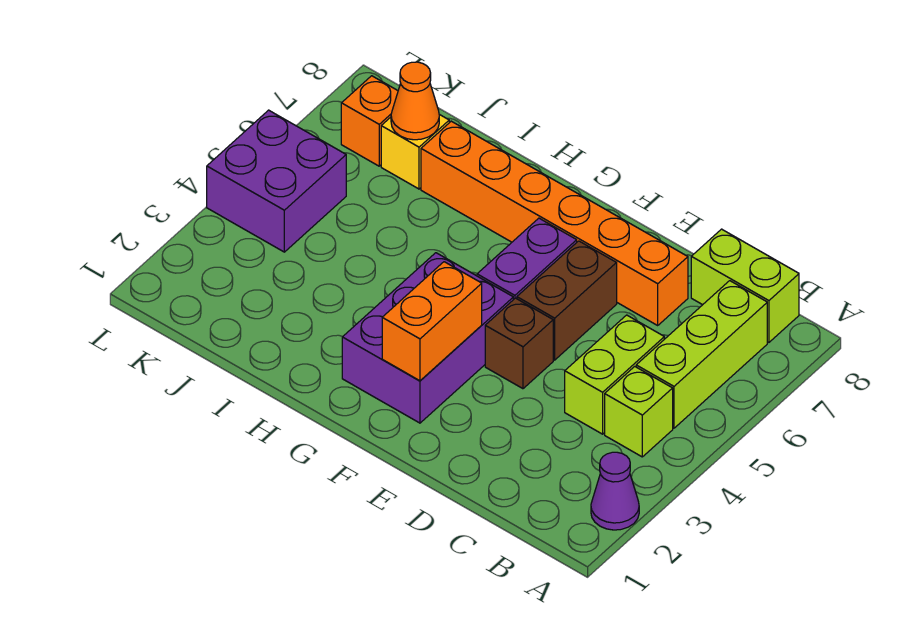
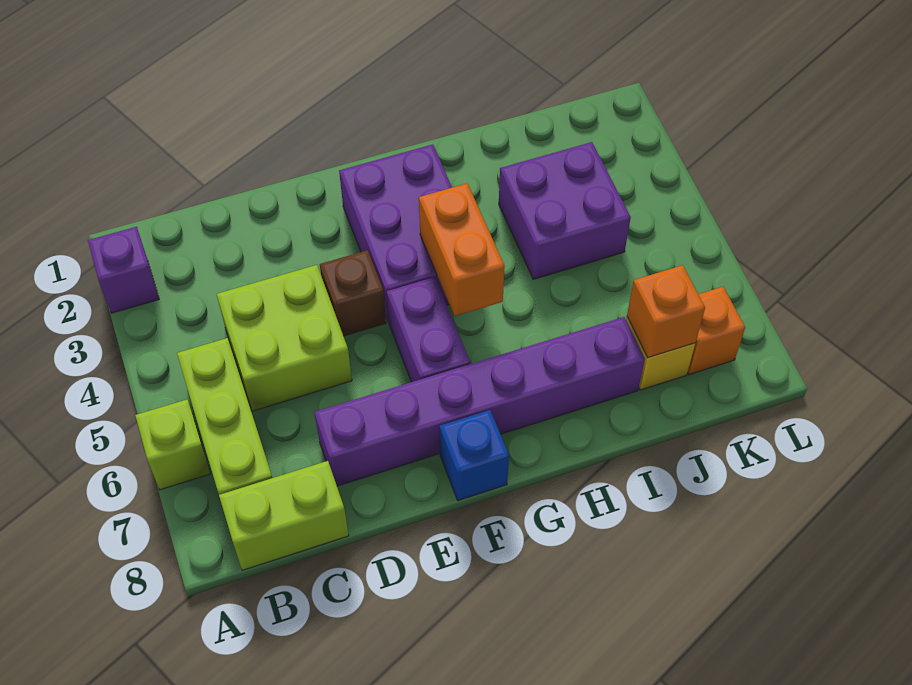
purple cone A2 level 1 -> purple brick A2 level 1
lime brick B4 level 1 -> lime brick A6 level 1
lime brick C4:C5 level 1 -> lime brick C4:D5 level 1
orange brick D7:I7 level 1 -> purple brick D7:I7 level 1
brown brick E5:E6 level 1 -> none
orange brick F2:F3 level 2 -> orange brick G4:G5 level 2
none -> blue brick F8 level 1
orange cone J7 level 2 -> orange brick J7 level 2
purple brick K4:L5 level 1 -> purple brick I3:J4 level 1

